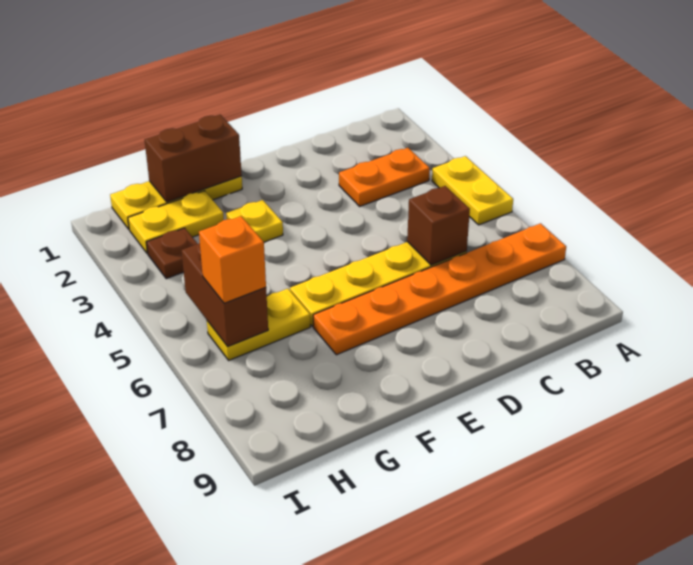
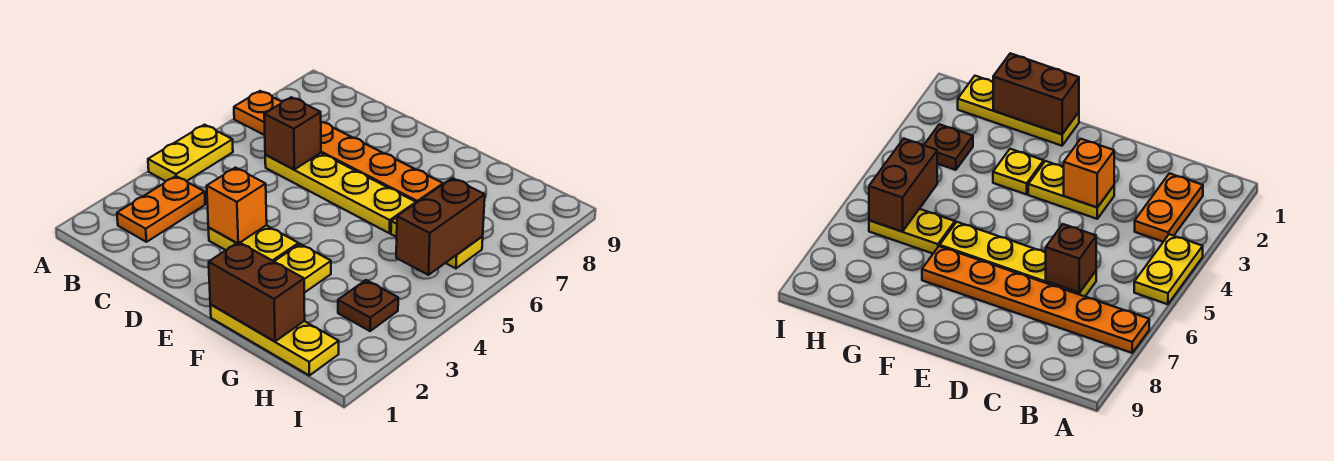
orange plate B3:C3 level 1 -> orange plate B2:B3 level 1
yellow plate G2:H2 level 1 -> yellow plate D3:E3 level 1
orange brick H6 level 3 -> orange brick D3 level 2

